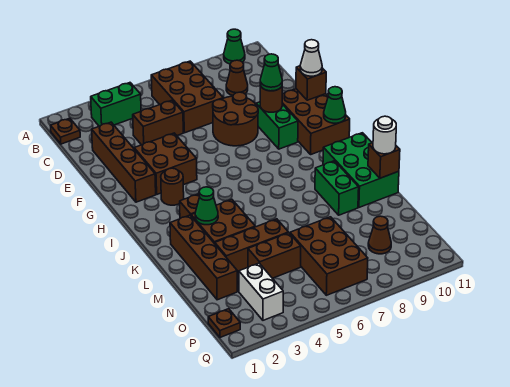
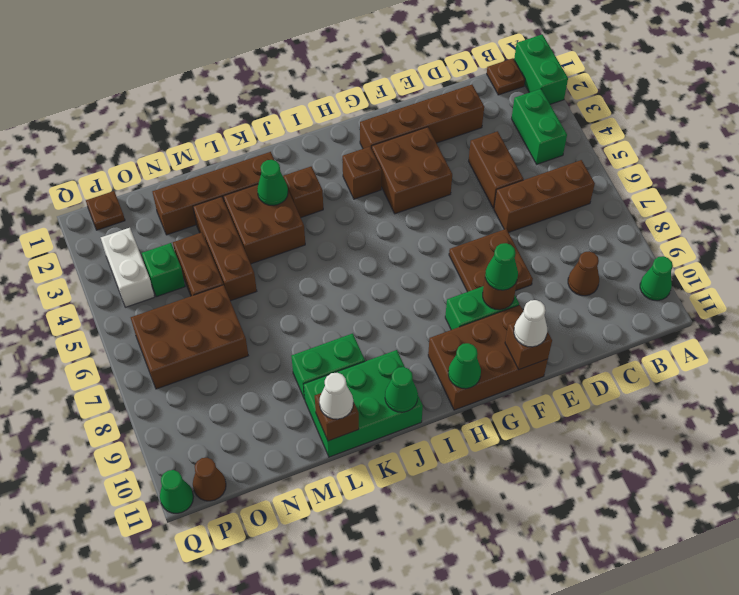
none -> green brick A1:A2 level 1
brown brick B6:D7 level 1 -> brown brick B6:D6 level 1
brown round brick E7:F8 level 1 -> brown plate E7:F8 level 1
brown round brick H3 level 1 -> brown brick H3 level 1
none -> green cone J11 level 2
white round brick L11 level 3 -> white cone L11 level 3
white brick O3:P3 level 1 -> white brick P3:P4 level 1
none -> green brick O4 level 1
brown cone O9 level 1 -> brown cone P11 level 1
none -> green cone Q11 level 1

